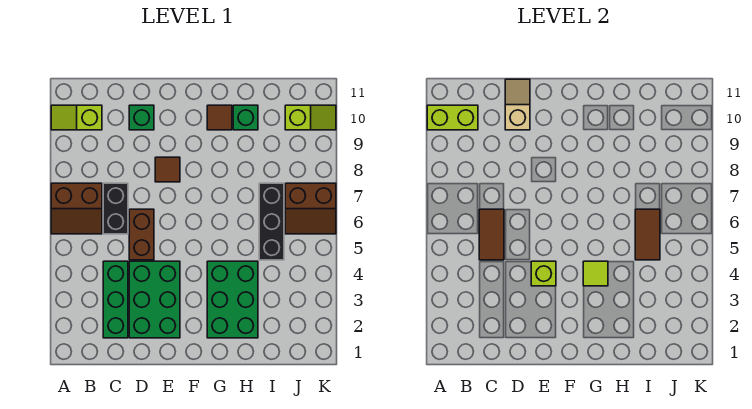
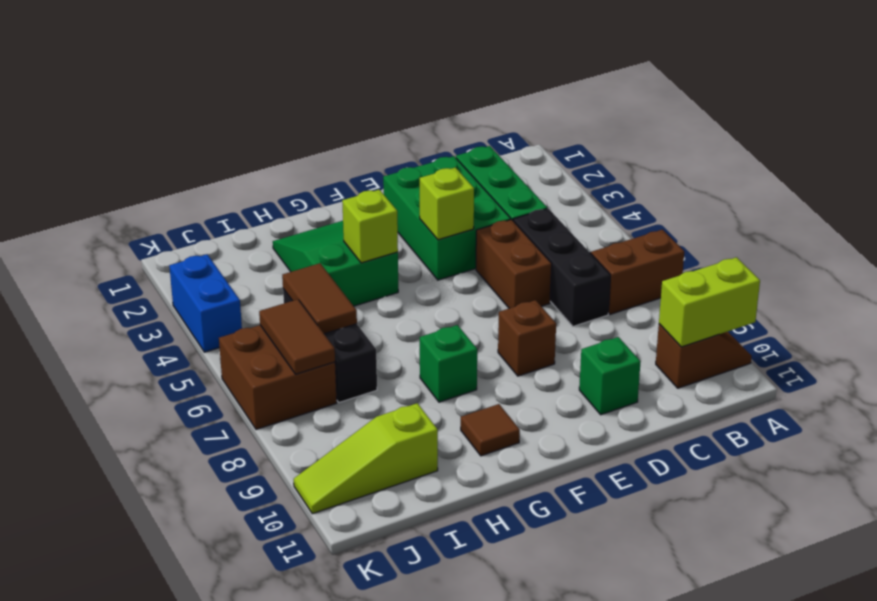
lime slope A10:B10 level 1 top B -> brown slope A10:B10 level 1 top B
brown tile C5:C6 level 2 -> brown tile J6:J7 level 2
black brick C6:C7 level 1 -> black brick C5:C7 level 1
tan slope D10:D11 level 2 top 10 -> none
brown tile E8 level 1 -> brown brick E8 level 1
green brick G2:H4 level 1 -> green slope G2:H4 level 1 top 4
lime tile G4 level 2 -> lime brick G4 level 2
green brick H10 level 1 -> green brick G8 level 1
brown slope J6:K7 level 1 top 7 -> brown brick J6:K7 level 1
lime slope J10:K10 level 1 top J -> lime slope I10:K10 level 1 top I
none -> blue brick K3:K4 level 1

